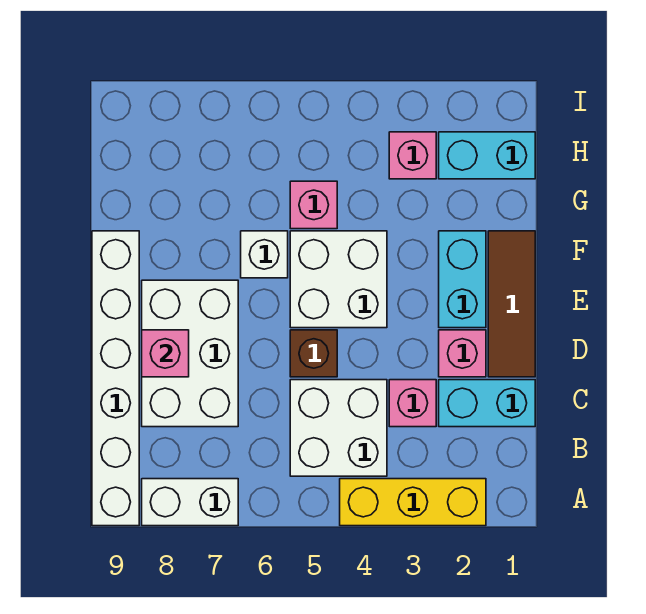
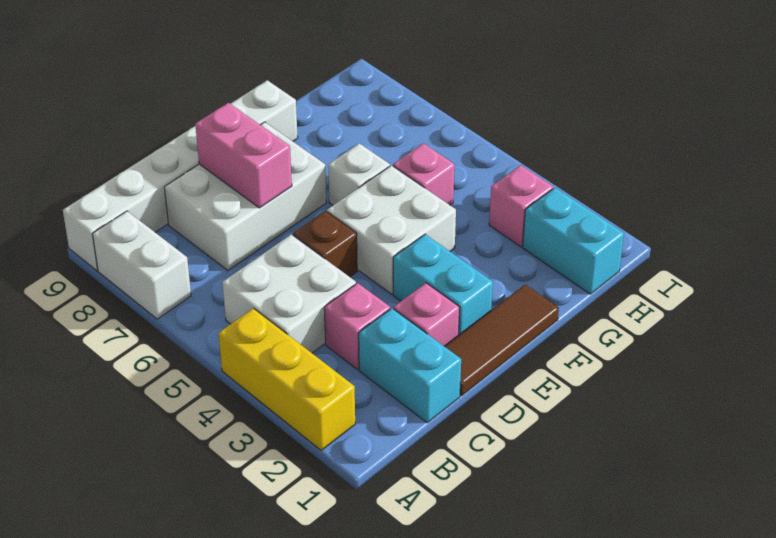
pink brick D8 level 2 -> pink brick D7:D8 level 2
cyan brick E2:F2 level 1 -> cyan brick E2:E3 level 1

